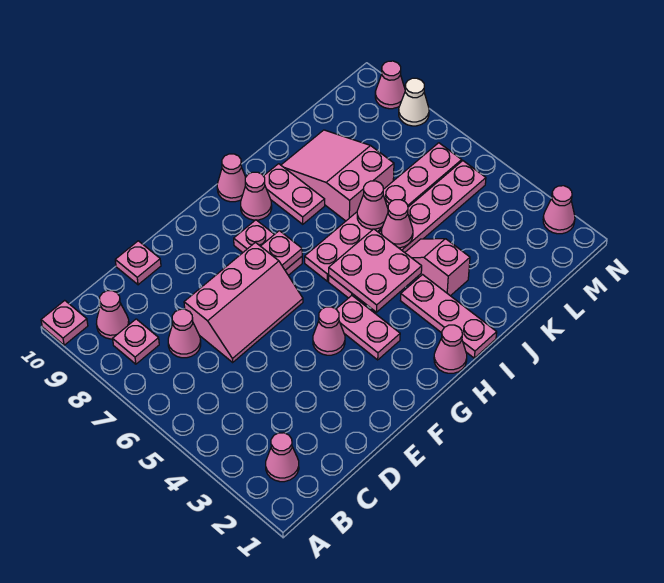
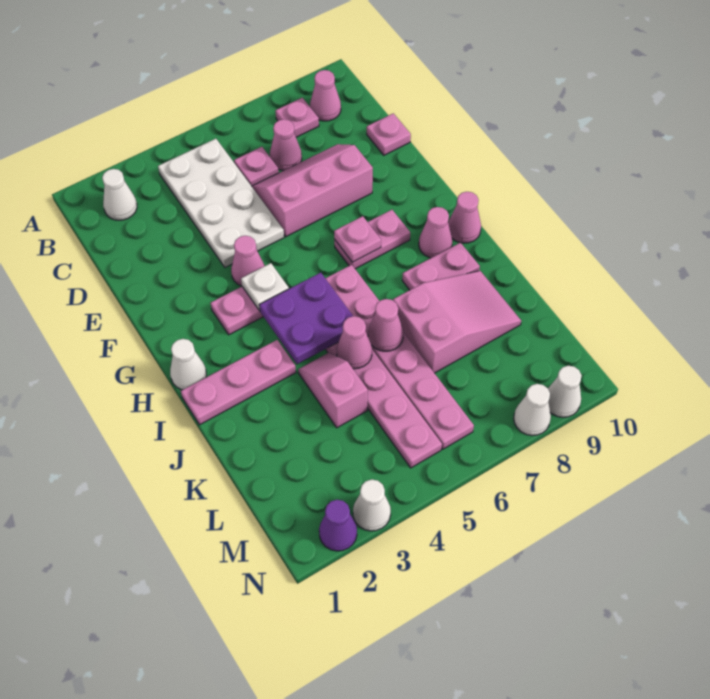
pink plate A10 level 1 -> pink plate C6 level 1
pink cone B2 level 1 -> white cone B2 level 1
none -> white plate B4:E5 level 1
pink slope D6:F7 level 1 top 7 -> pink slope D6:E8 level 1 top E
none -> white plate G4 level 2
pink cone H1 level 1 -> white cone H1 level 1
pink plate H4:I5 level 2 -> purple plate H4:I5 level 2
pink slope J3:J4 level 1 top 3 -> pink slope J4:K4 level 1 top K
pink cone N2 level 1 -> purple cone N2 level 1
none -> white cone N3 level 1
pink cone N9 level 1 -> white cone N9 level 1

